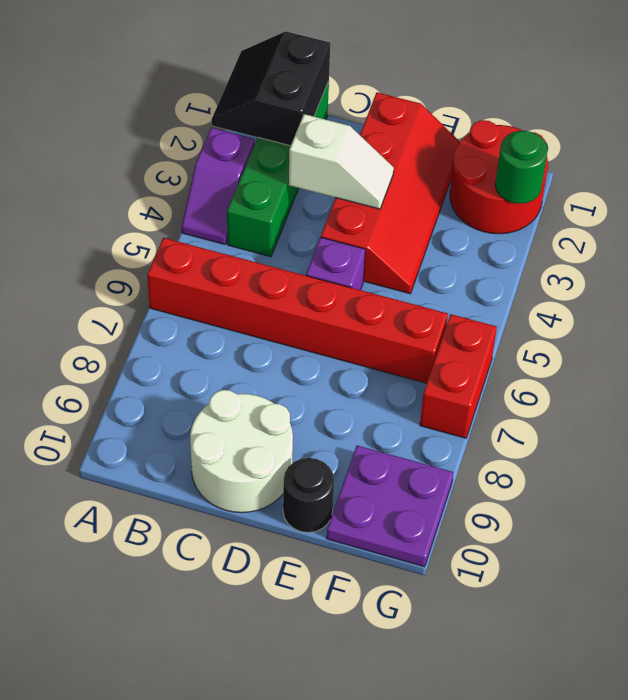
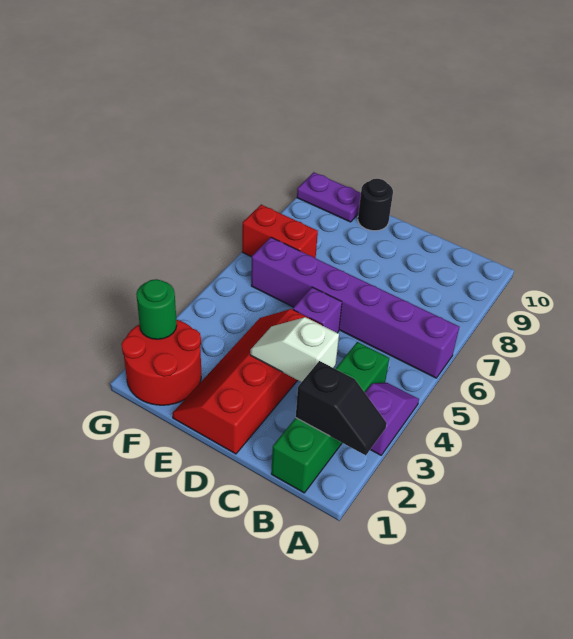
black slope A1:B2 level 2 top B -> black slope A2:B2 level 2 top B
red brick A6:F6 level 1 -> purple brick A6:F6 level 1
white round brick C9:D10 level 1 -> none
purple plate F9:G10 level 1 -> purple plate F10:G10 level 1
red brick G6:G7 level 1 -> red brick F7:G7 level 1

